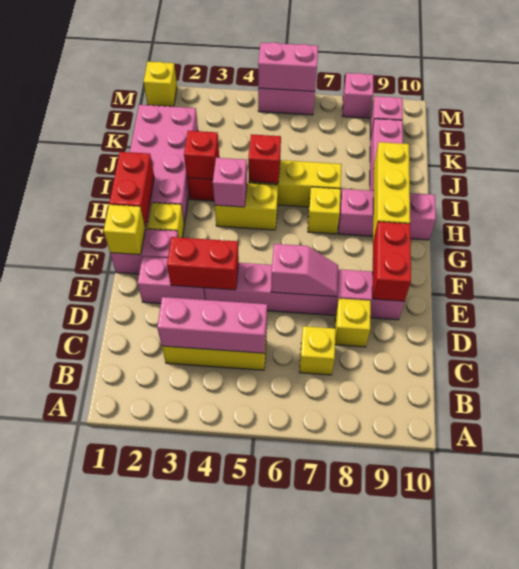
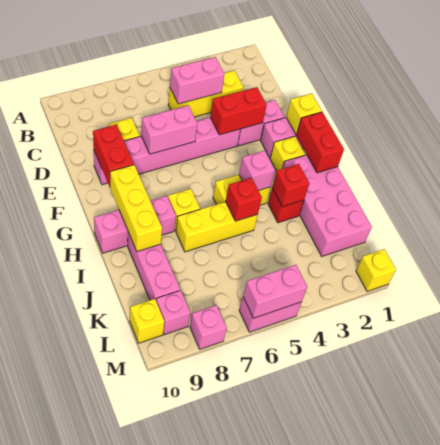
pink brick C3:C5 level 2 -> pink brick C4:C5 level 2
yellow brick C7 level 1 -> yellow brick L10 level 1
pink slope E6:E7 level 2 top 6 -> pink brick E6:E7 level 2

